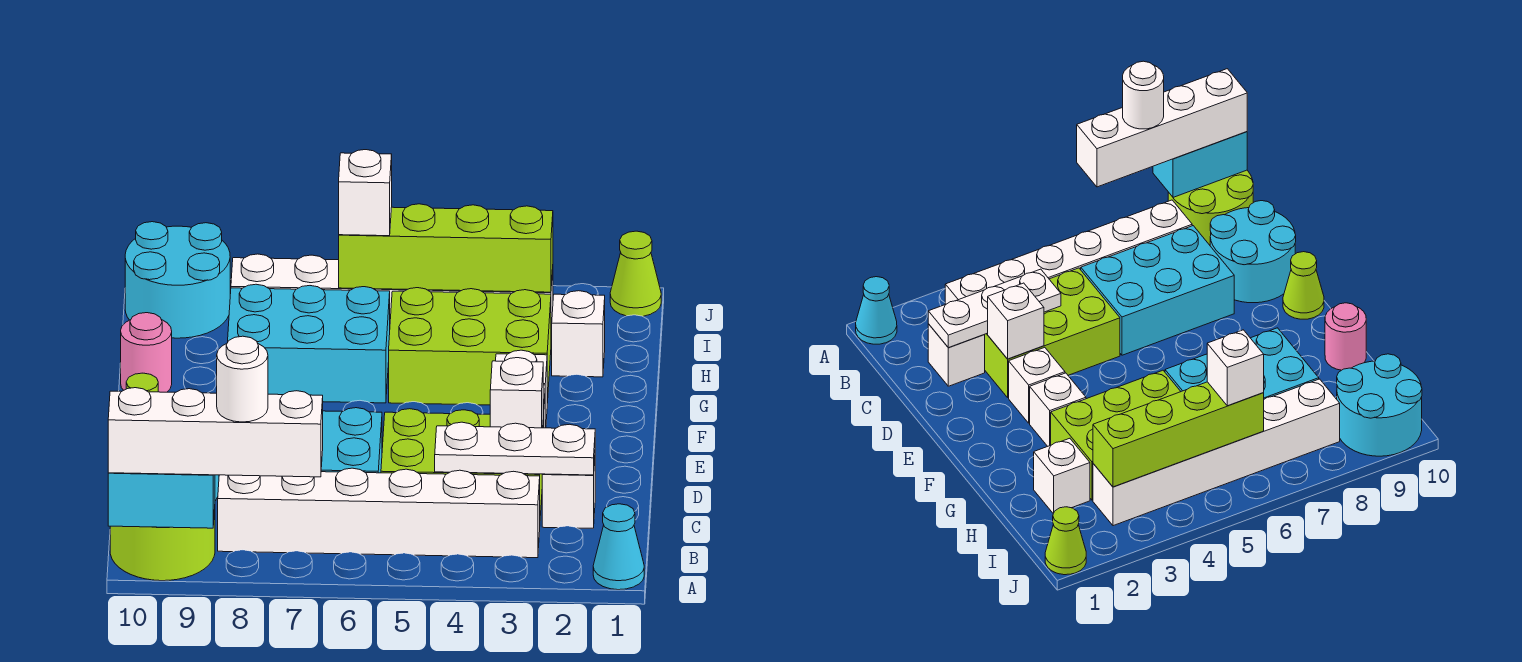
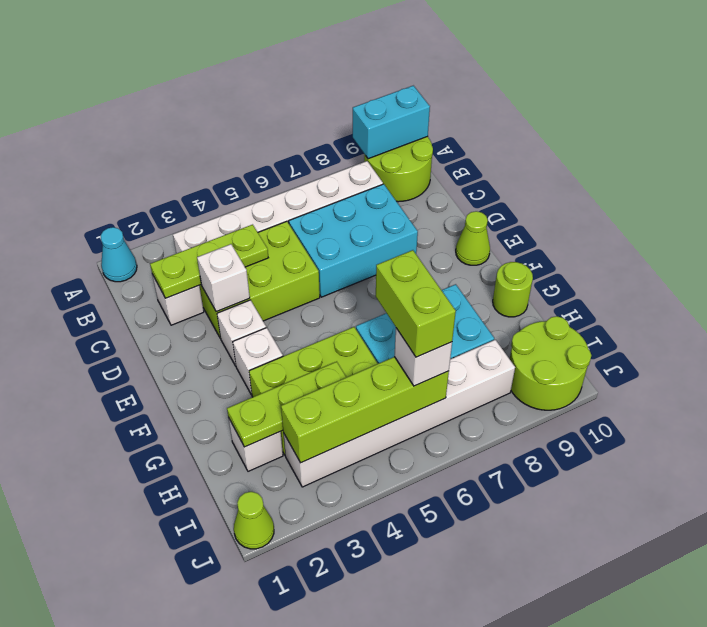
white brick A7:A10 level 3 -> none
white round brick A8 level 4 -> none
white plate C2:C4 level 2 -> lime plate C2:C4 level 2
cyan round brick C9:D10 level 1 -> none
pink round brick G10 level 1 -> lime round brick G10 level 1
none -> lime plate H2:H4 level 2
none -> lime brick H6:I6 level 4
cyan round brick I9:J10 level 1 -> lime round brick I9:J10 level 1

